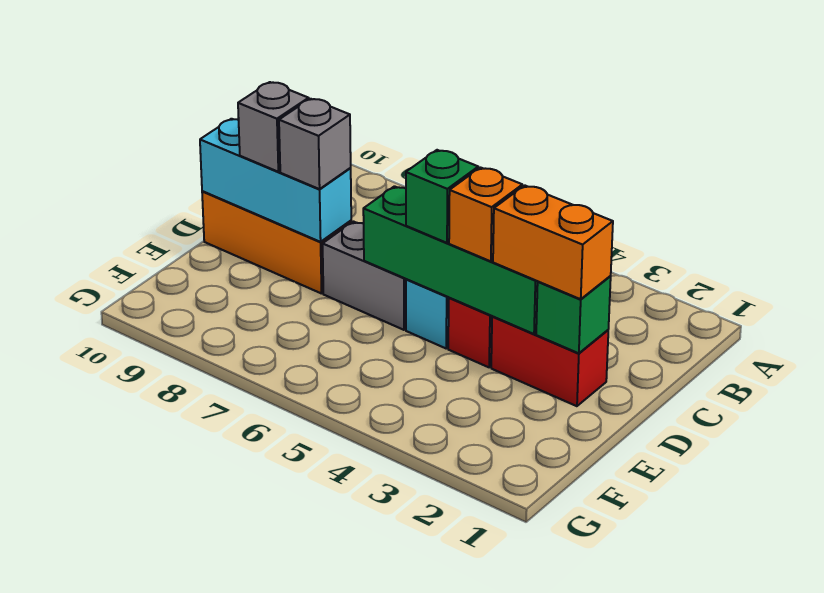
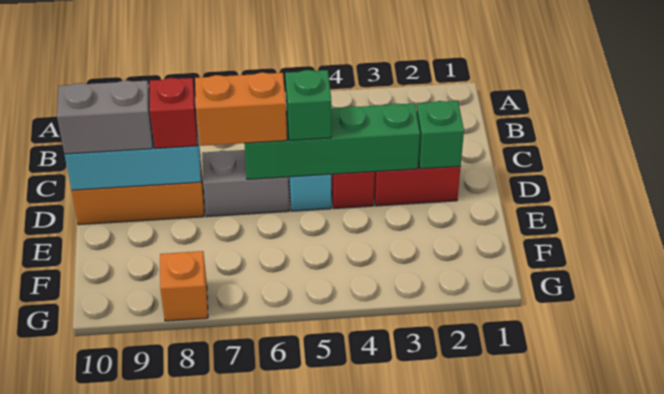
orange brick D2:D3 level 3 -> orange brick D6:D7 level 3
orange brick D4 level 3 -> orange brick G8 level 1
grey brick D8 level 3 -> red brick D8 level 3
grey brick D9 level 3 -> grey brick D9:D10 level 3

